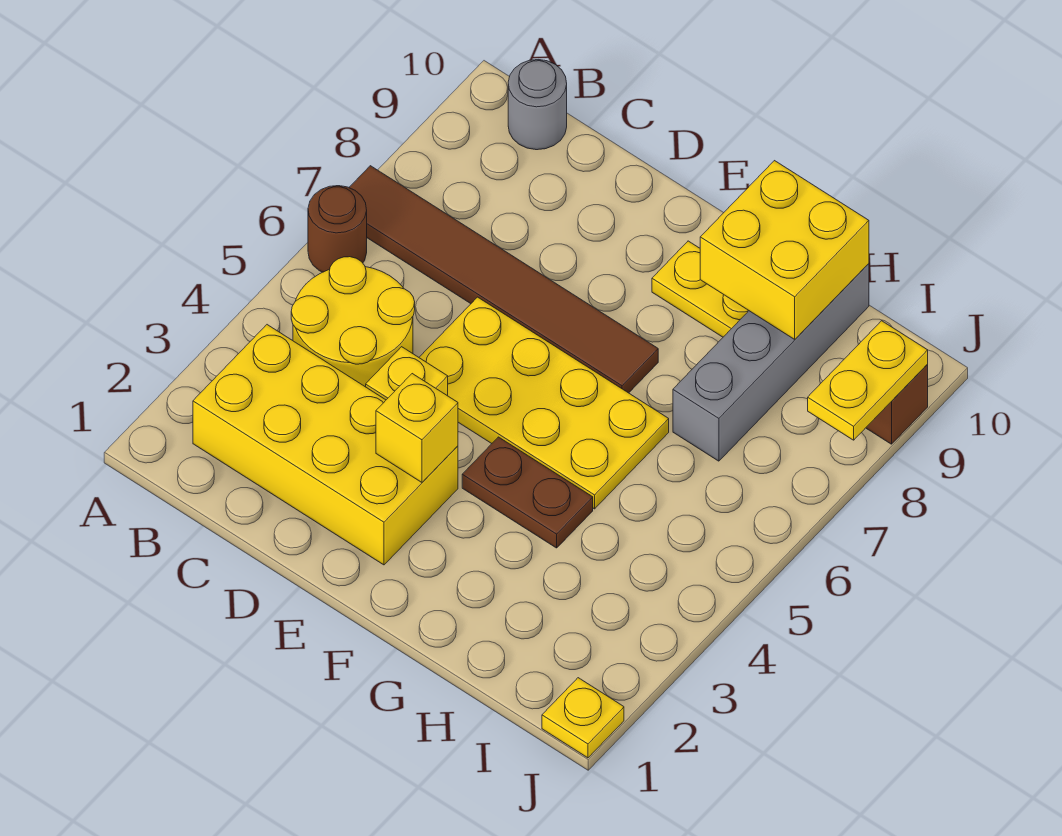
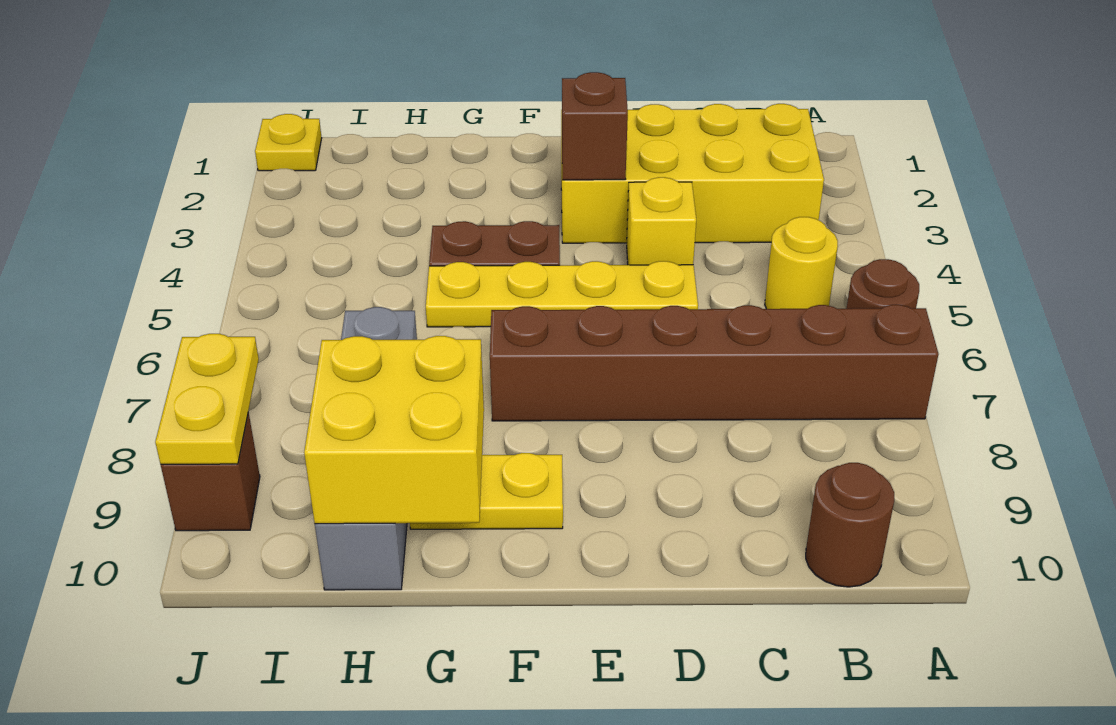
brown tile A7:F7 level 1 -> brown brick A7:F7 level 1
yellow round brick B4:C5 level 1 -> yellow round brick B5 level 1
grey round brick B10 level 1 -> brown round brick B10 level 1
yellow plate D5:G6 level 1 -> yellow plate D5:G5 level 1
yellow brick E3 level 2 -> brown brick E3 level 2

